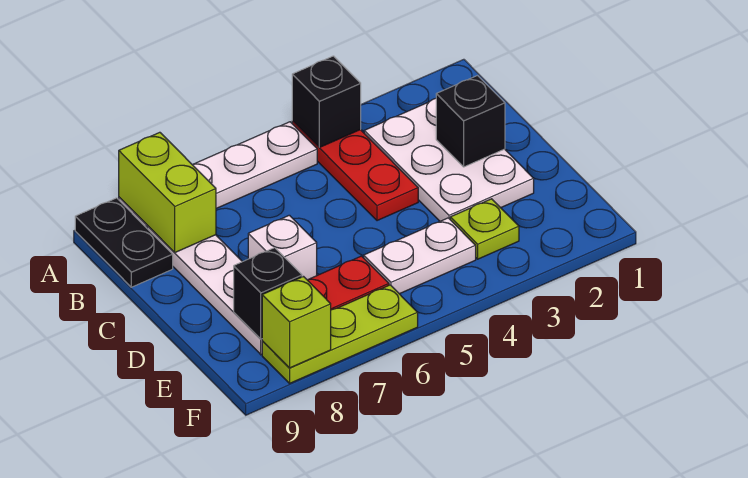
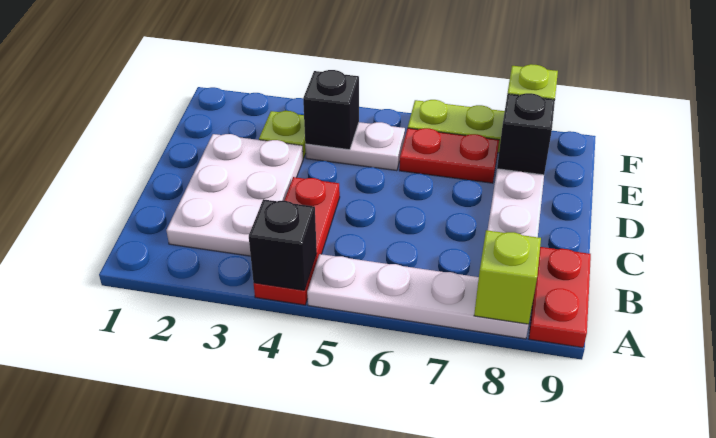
lime brick A8:B8 level 2 -> lime brick A8 level 2
black plate A9:B9 level 1 -> red plate A9:B9 level 1
black brick C2 level 2 -> black brick E4 level 2
white brick D7 level 1 -> none

